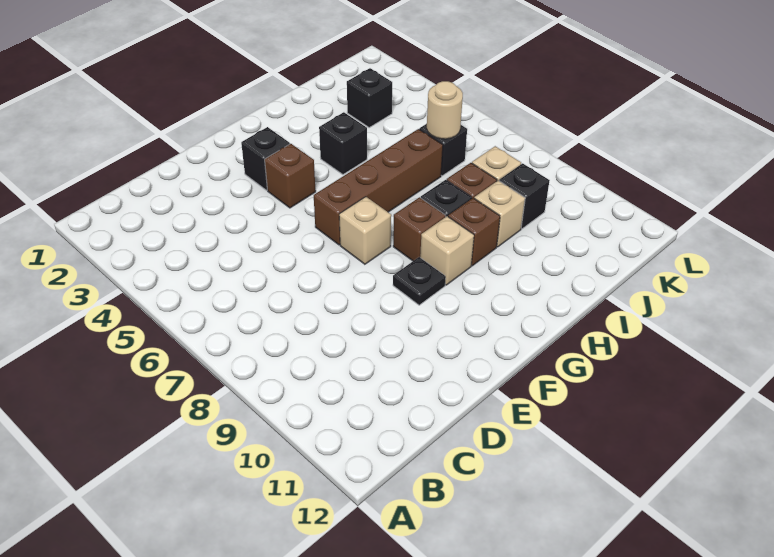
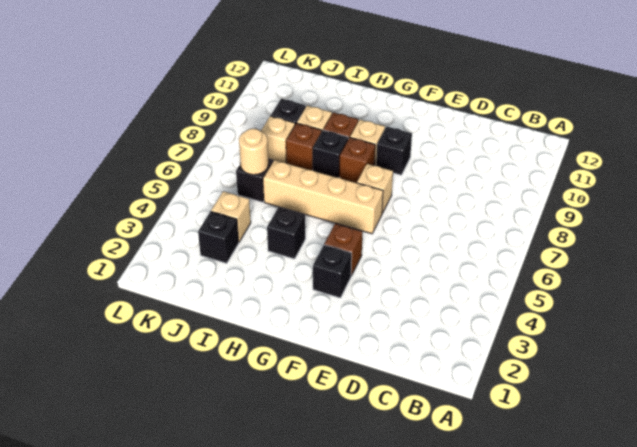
brown brick F6:I6 level 1 -> tan brick F6:I6 level 1
black plate F9 level 1 -> black brick F9 level 1
none -> tan brick J4 level 1

